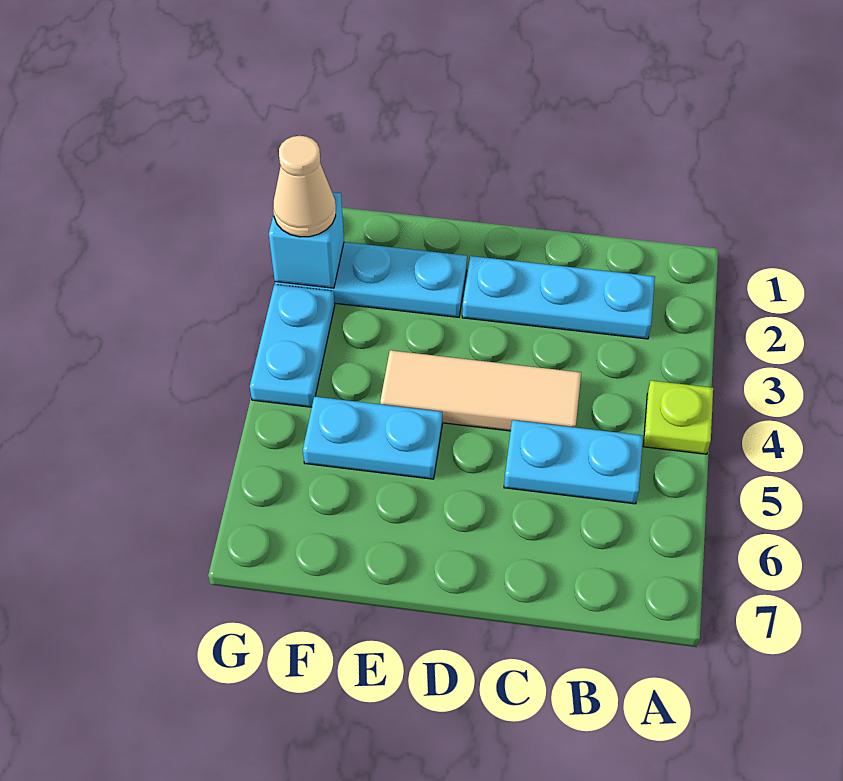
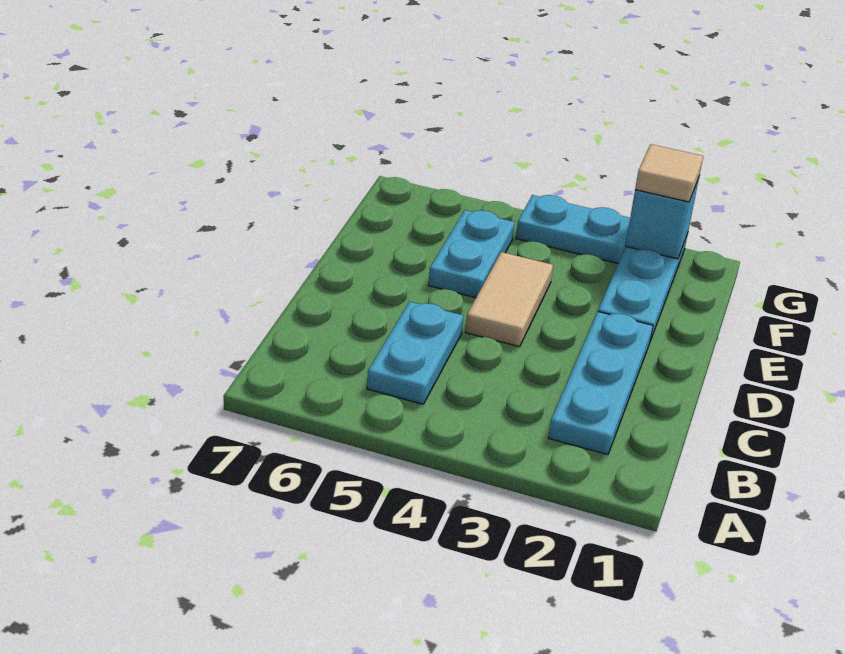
lime plate A4 level 1 -> none
tan tile C4:E4 level 1 -> tan tile D4:E4 level 1
tan cone G2 level 3 -> tan tile G2 level 3

